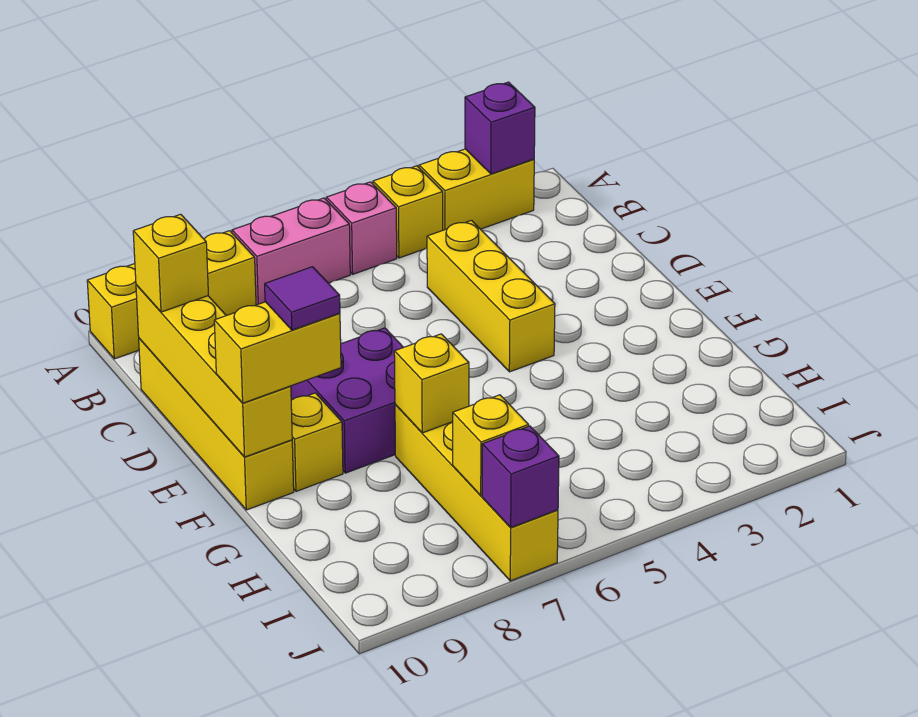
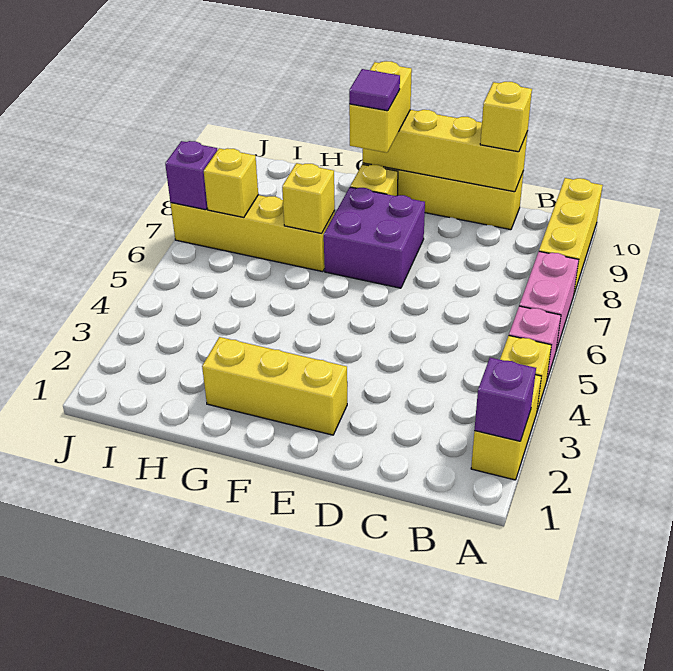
yellow brick C4:E4 level 1 -> yellow brick E2:G2 level 1

